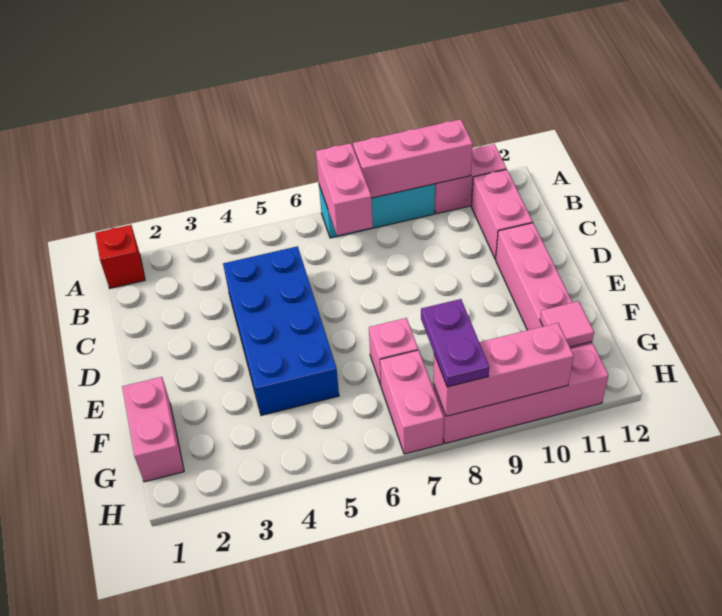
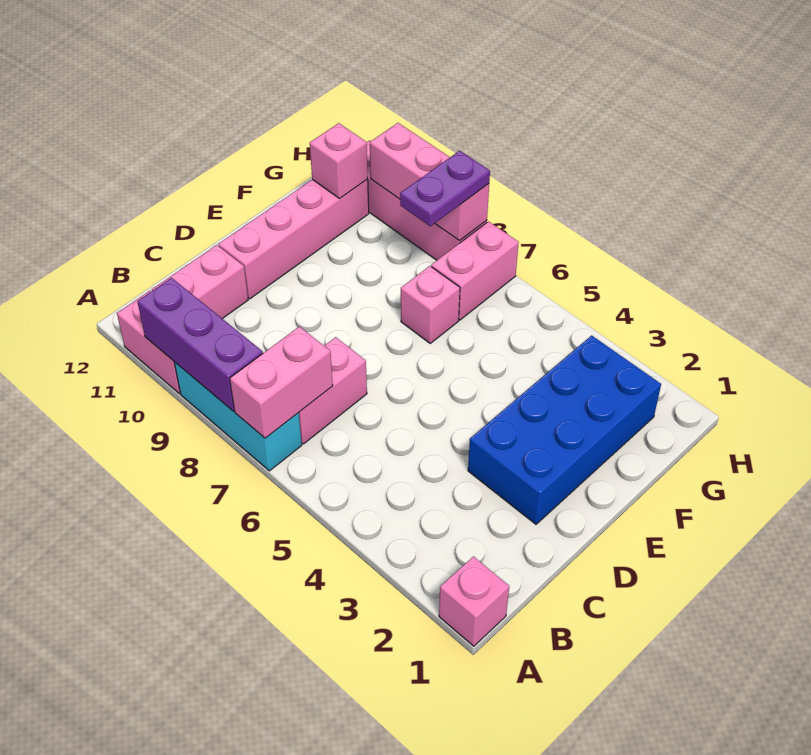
red brick A1 level 1 -> pink brick A1 level 1
pink brick A8:A10 level 2 -> purple brick A8:A10 level 2
blue brick C4:F5 level 1 -> blue brick D2:G3 level 1
pink brick F1:G1 level 1 -> pink brick B7:C7 level 1
pink tile G11 level 2 -> pink brick G11 level 2

